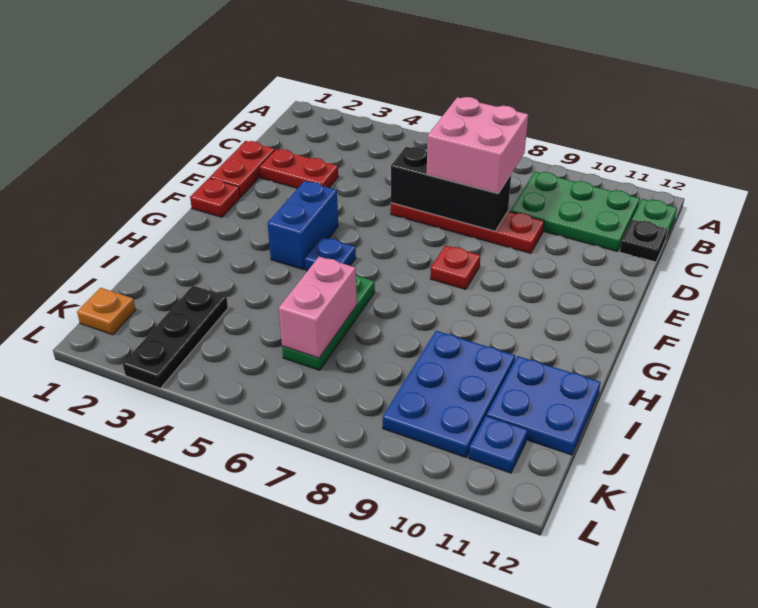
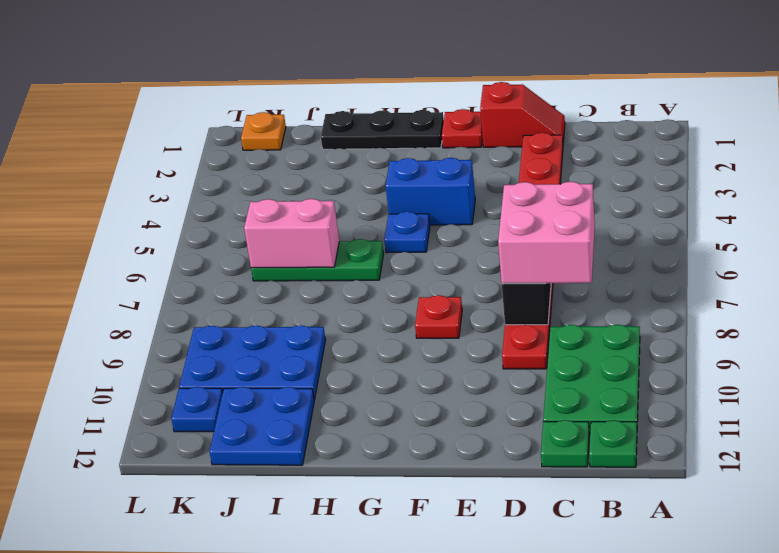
black plate C12 level 1 -> green plate C12 level 1
red plate D1:E1 level 1 -> red slope D1:E1 level 1 top E
black plate J3:L3 level 1 -> black plate G1:I1 level 1

